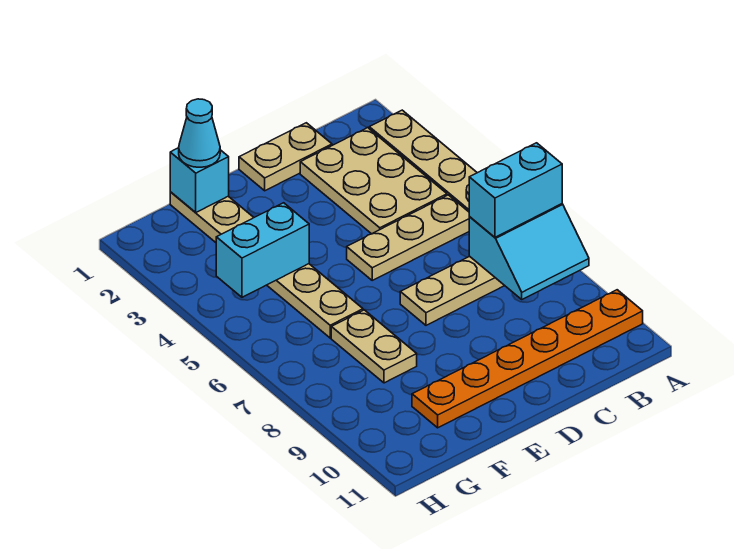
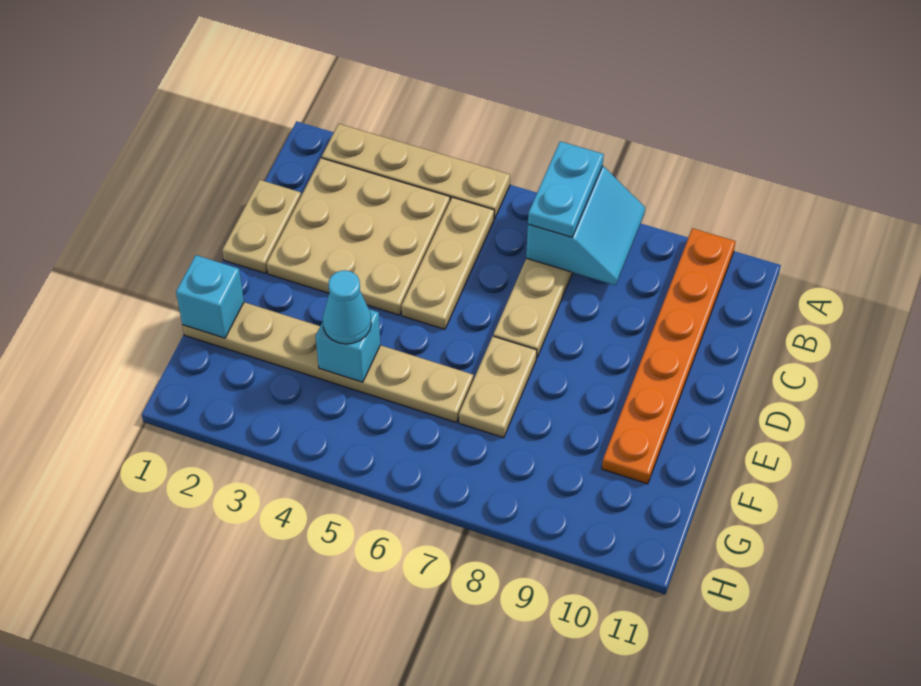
cyan brick A7:B7 level 3 -> cyan plate A7:B7 level 3
tan plate B2:C4 level 1 -> tan plate B2:D4 level 1
cyan cone F1 level 3 -> cyan cone F4 level 3
cyan brick F4:G4 level 2 -> cyan brick F4 level 2
tan plate F7:F8 level 1 -> tan plate E7:F7 level 1

